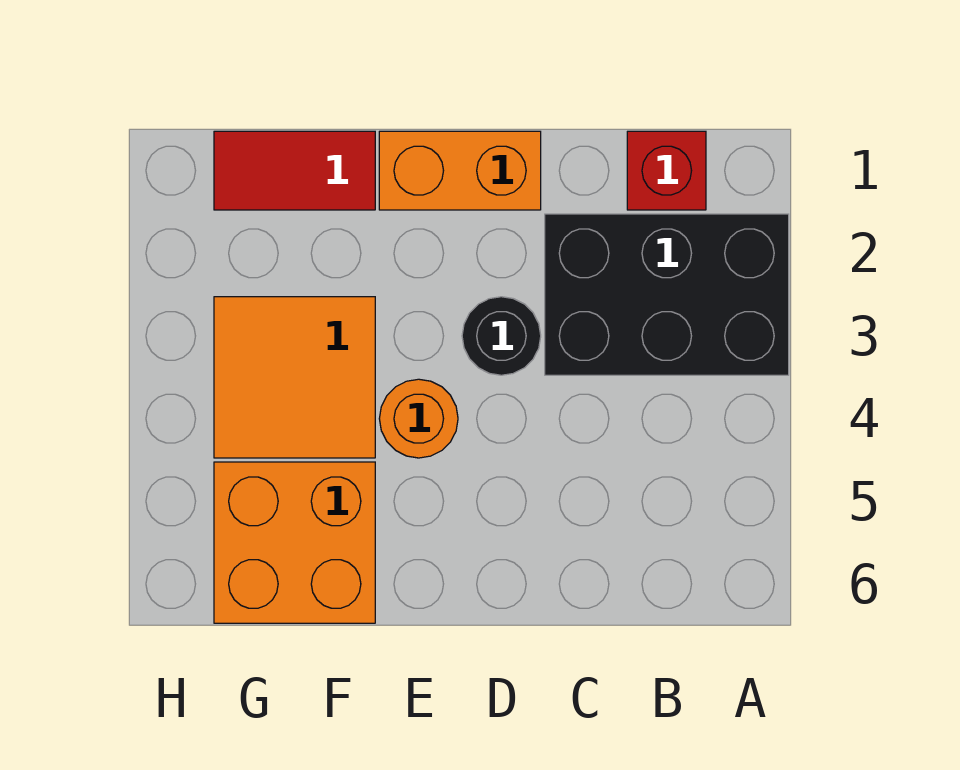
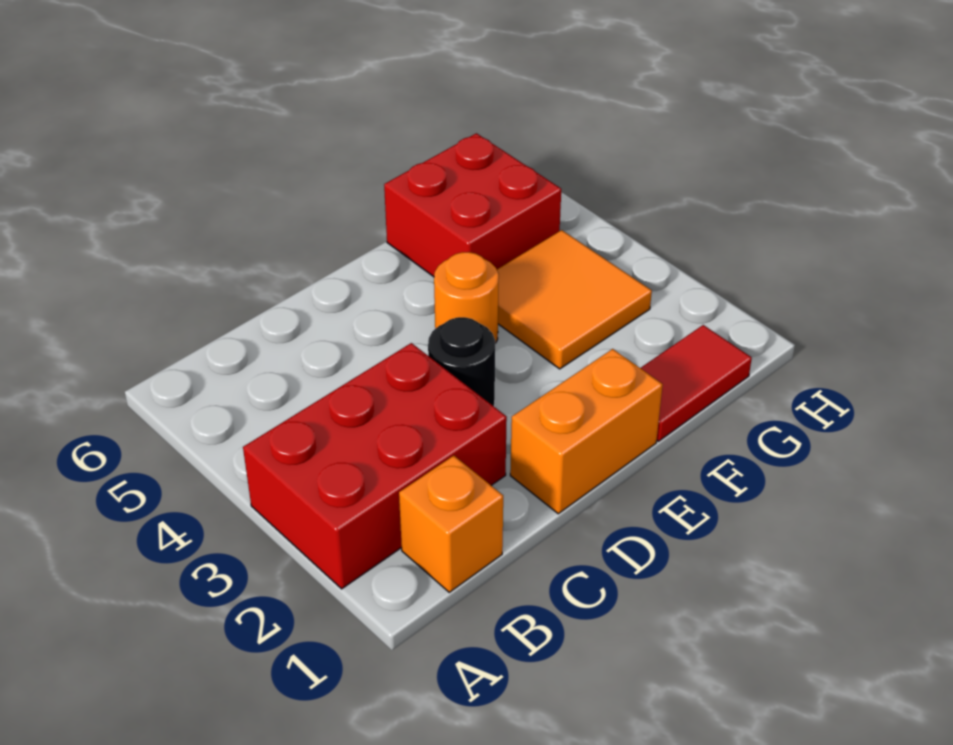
black brick A2:C3 level 1 -> red brick A2:C3 level 1
red brick B1 level 1 -> orange brick B1 level 1
orange brick F5:G6 level 1 -> red brick F5:G6 level 1

